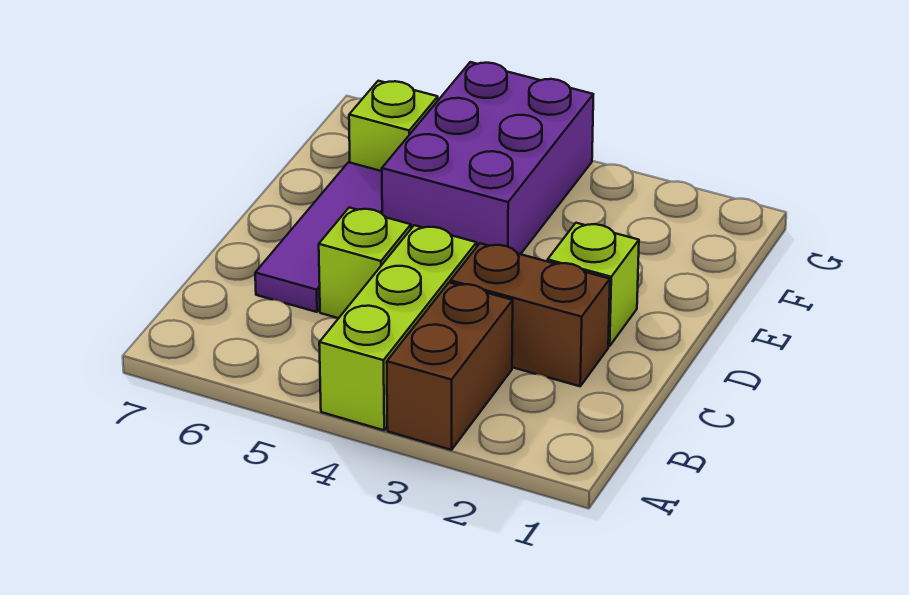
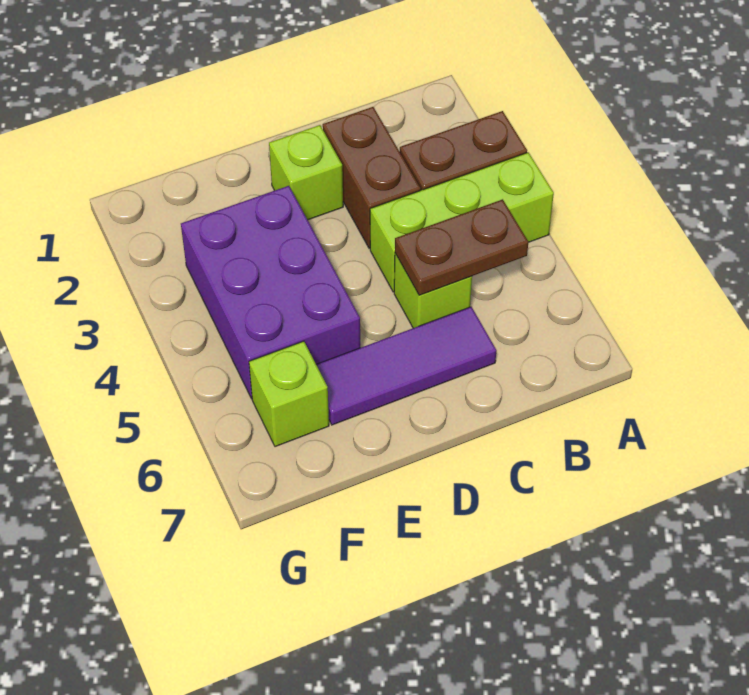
none -> brown plate B5:C5 level 2
purple brick E4:G5 level 1 -> purple brick E3:F5 level 1

